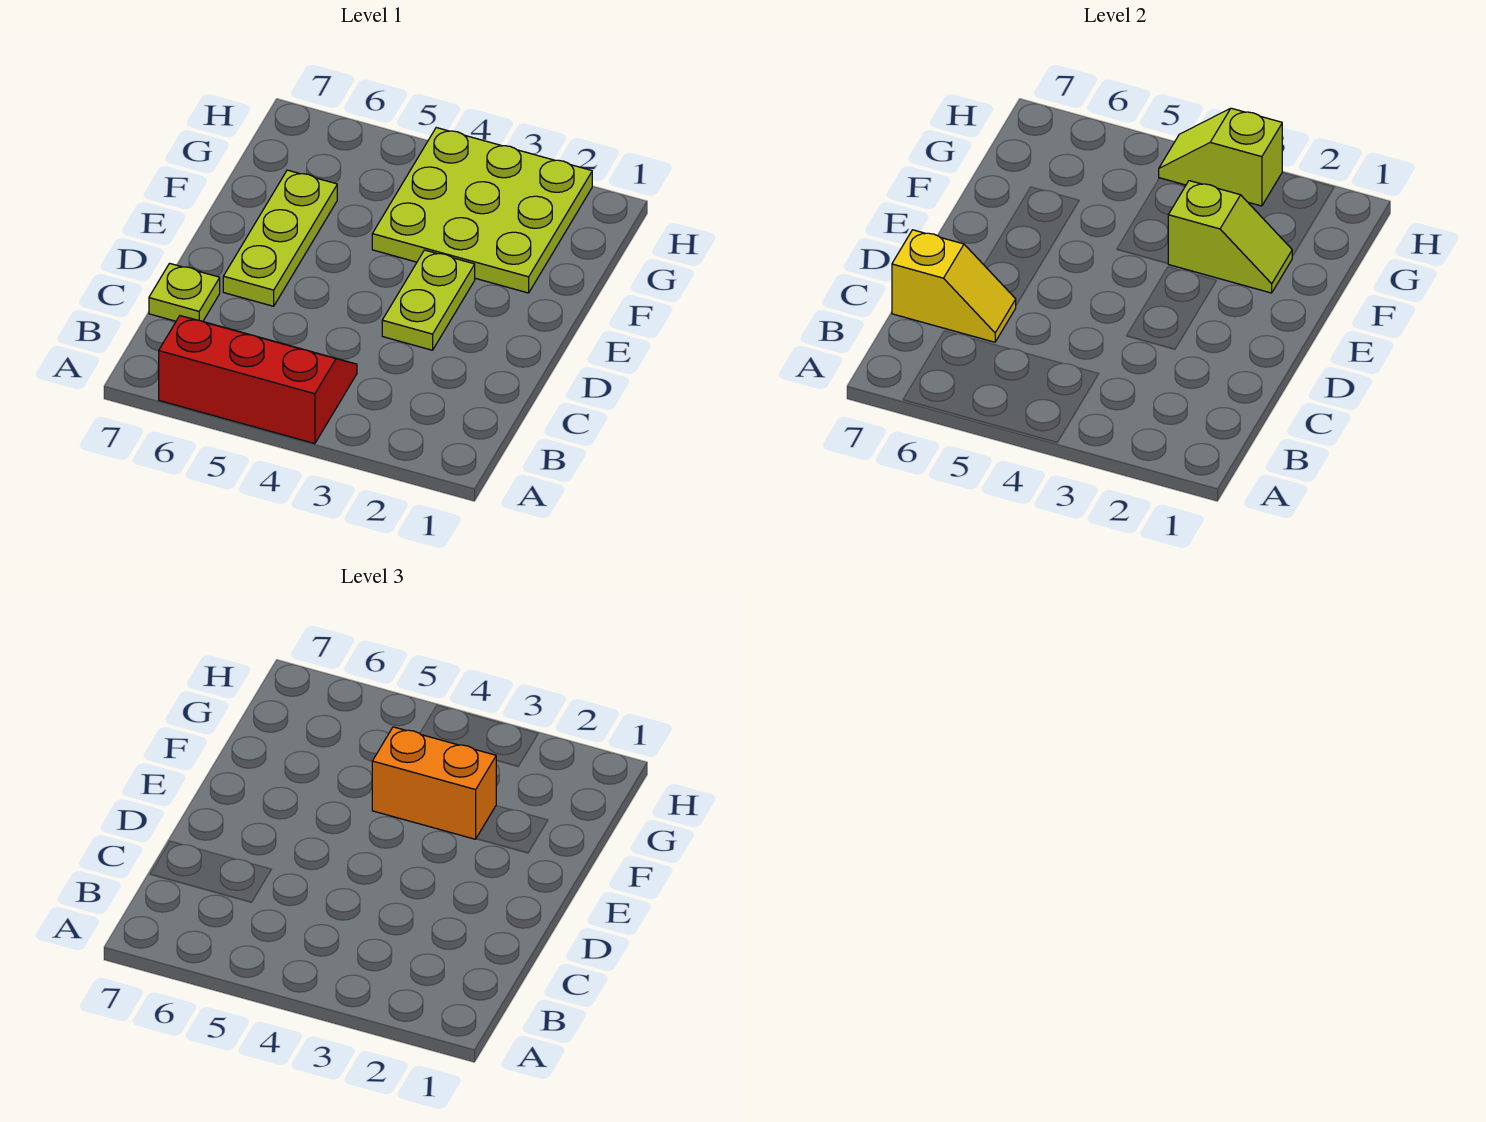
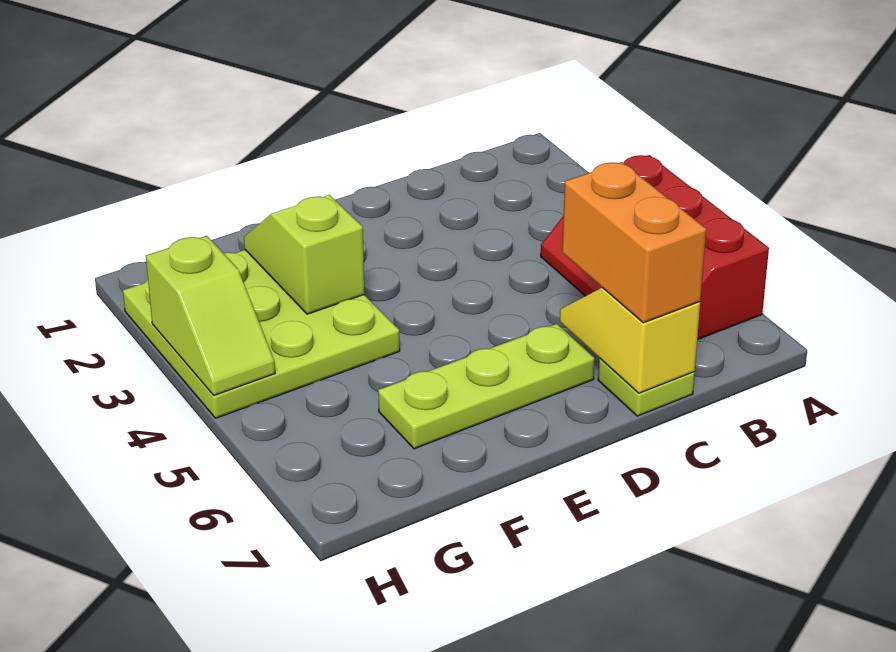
lime plate D3:E3 level 1 -> none
orange brick F3:F4 level 3 -> orange brick C6:C7 level 3

